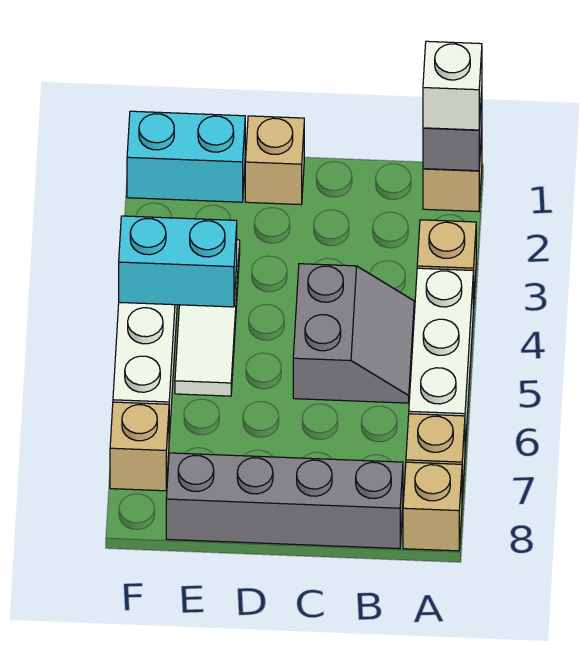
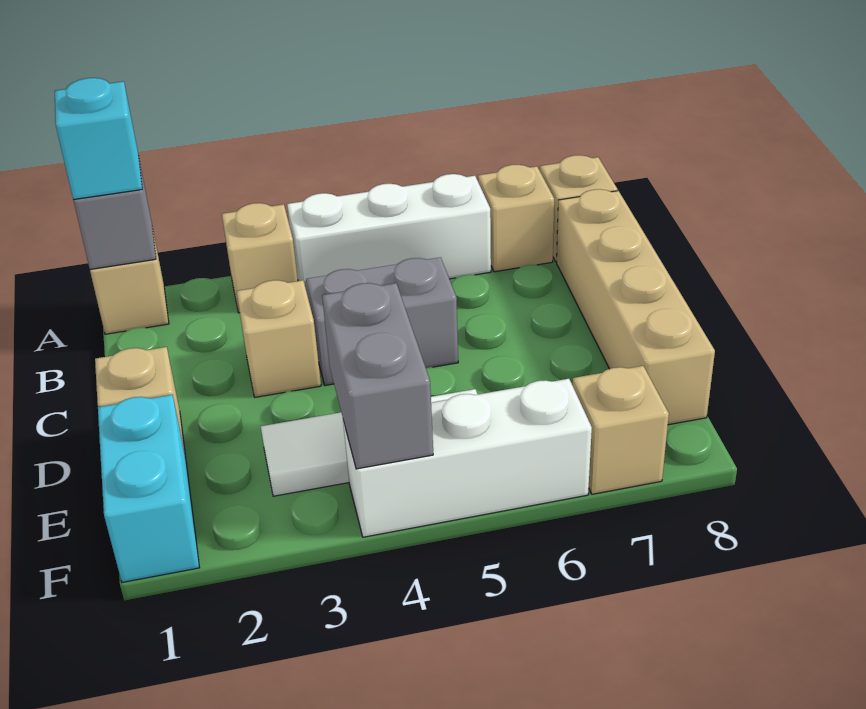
white brick A1 level 3 -> cyan brick A1 level 3
grey brick B8:E8 level 1 -> tan brick B8:E8 level 1
none -> tan brick C3 level 1
cyan brick E4:F4 level 2 -> grey brick E4:F4 level 2

